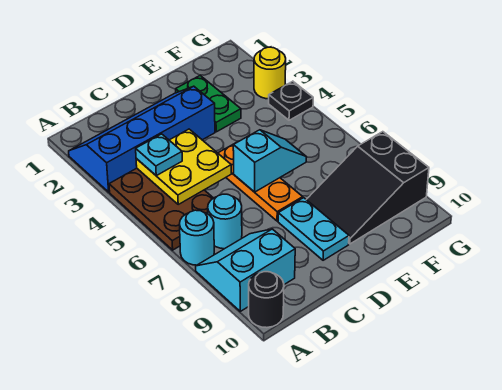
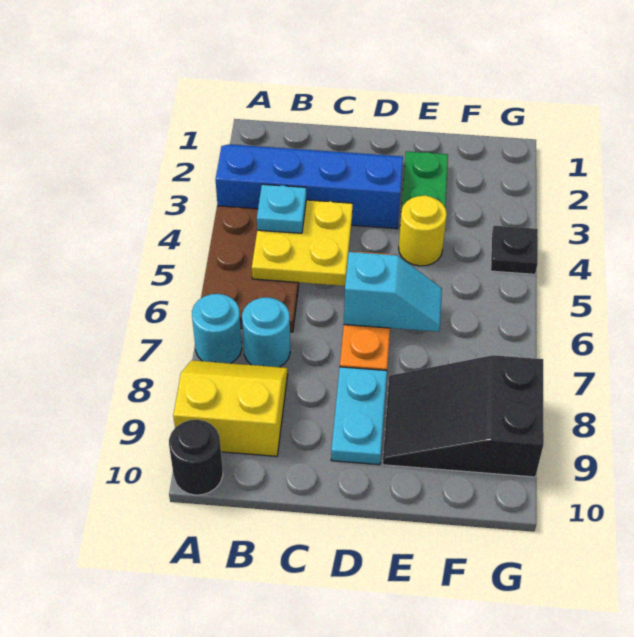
cyan slope A8:B9 level 1 top 9 -> yellow slope A8:B9 level 1 top 9
yellow round brick G3 level 1 -> yellow round brick E4 level 1

